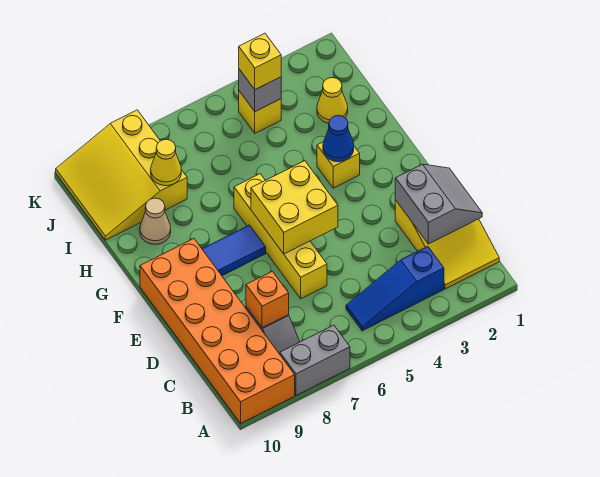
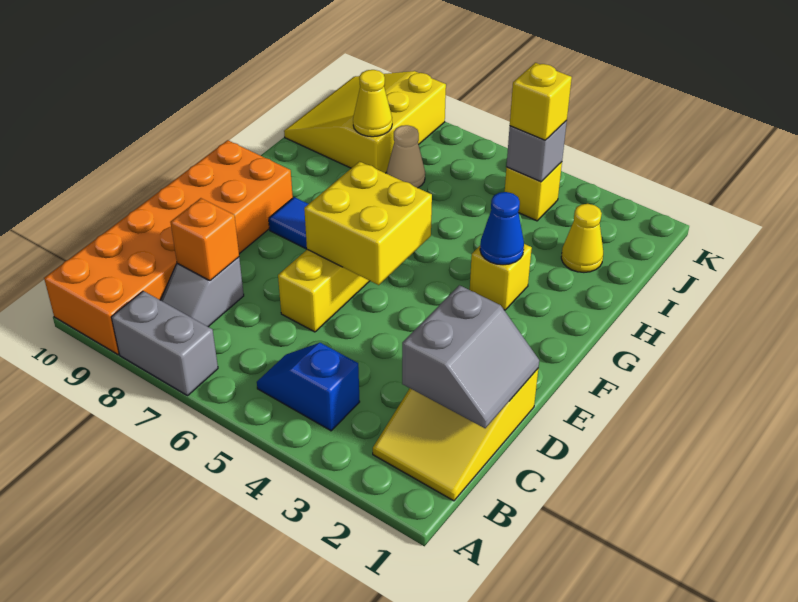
blue slope B3:B5 level 1 top 3 -> blue slope B4:B5 level 1 top 4
tan cone H9 level 1 -> tan cone I7 level 1

